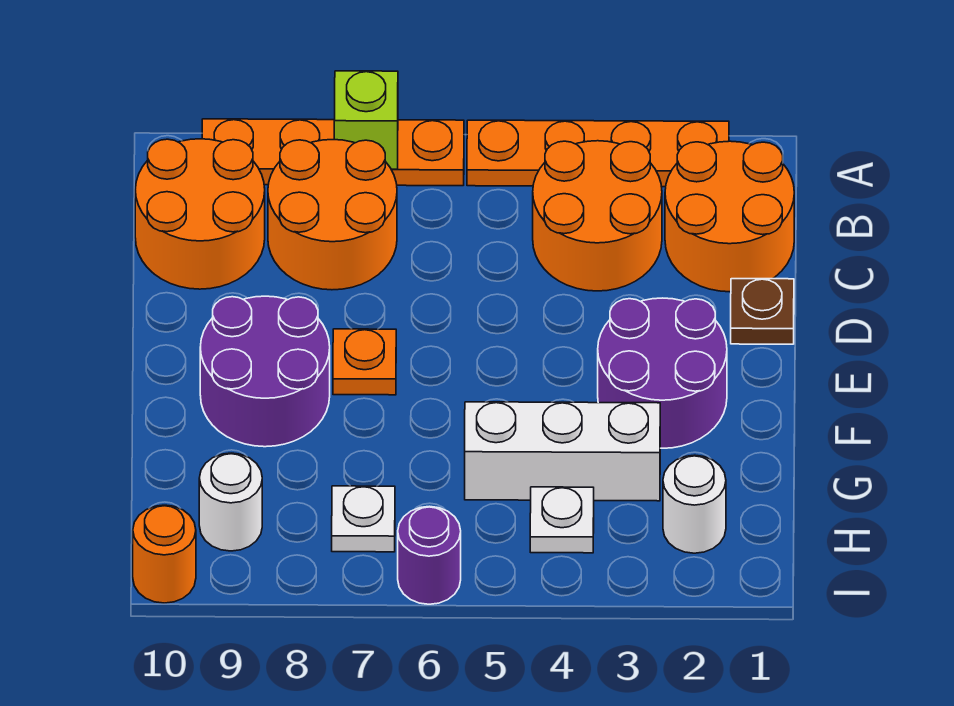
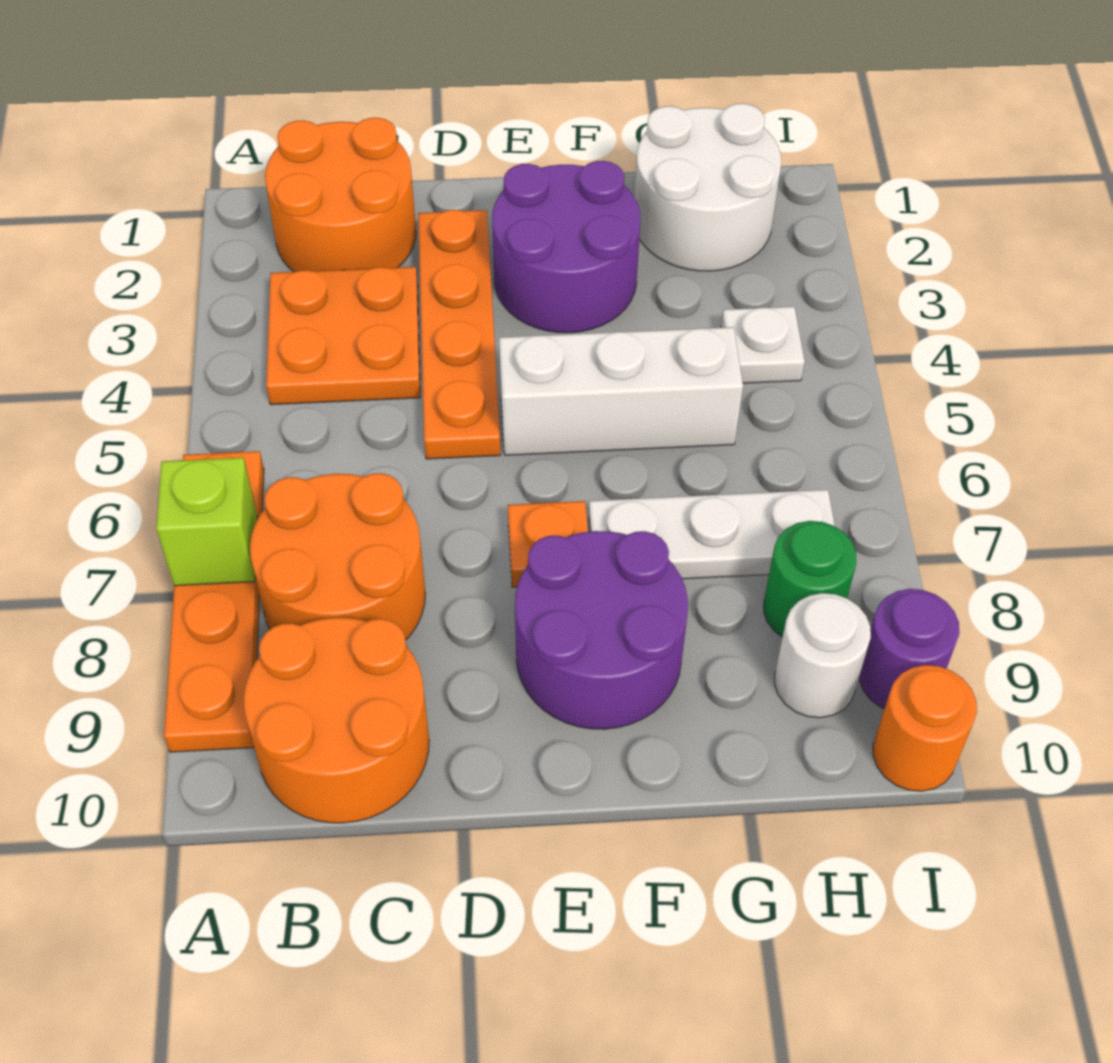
orange plate A2:A5 level 1 -> orange plate D2:D5 level 1
orange round brick B3:C4 level 1 -> orange plate B3:C4 level 1
brown plate D1 level 1 -> none
white brick G3:G5 level 1 -> white brick E5:G5 level 1
white round brick H2 level 1 -> white round brick G1:H2 level 1
white plate H7 level 1 -> white plate F7:H7 level 1
none -> green round brick H8 level 1
purple round brick I6 level 1 -> purple round brick I9 level 1

